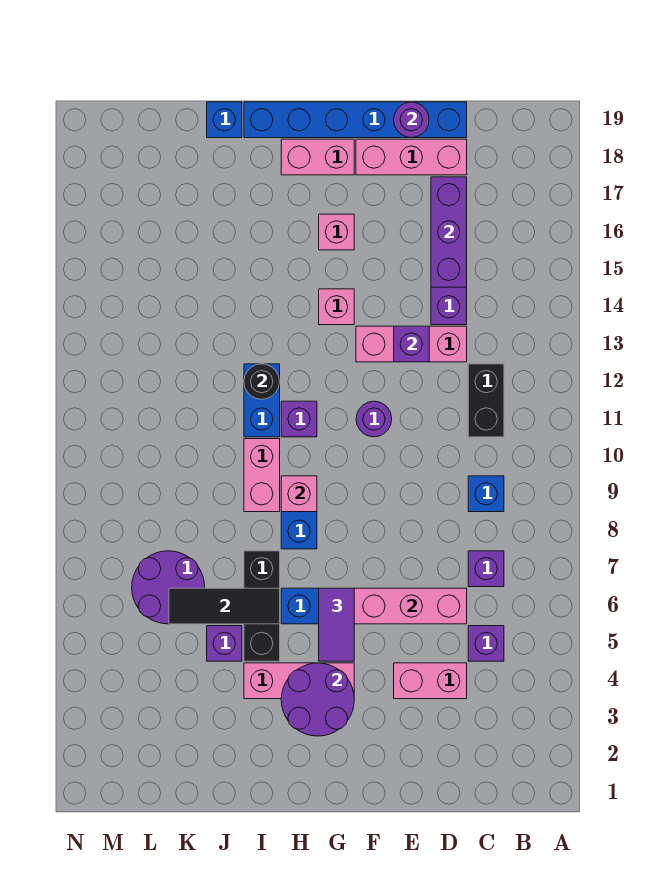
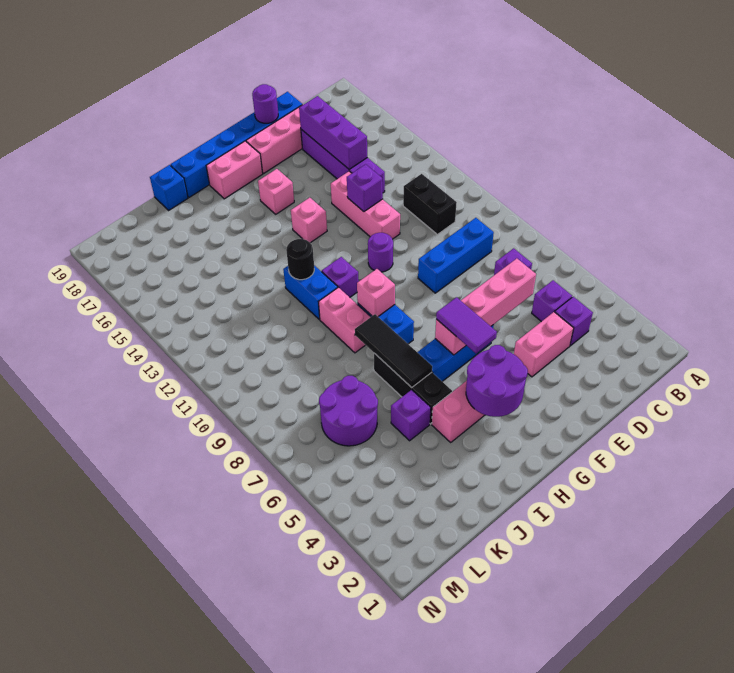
none -> purple brick C4 level 1
blue brick C9 level 1 -> blue brick C9:E9 level 1
pink brick D13:F13 level 1 -> pink brick E12:E14 level 1
black tile I6:K6 level 2 -> black tile I6:I8 level 2

